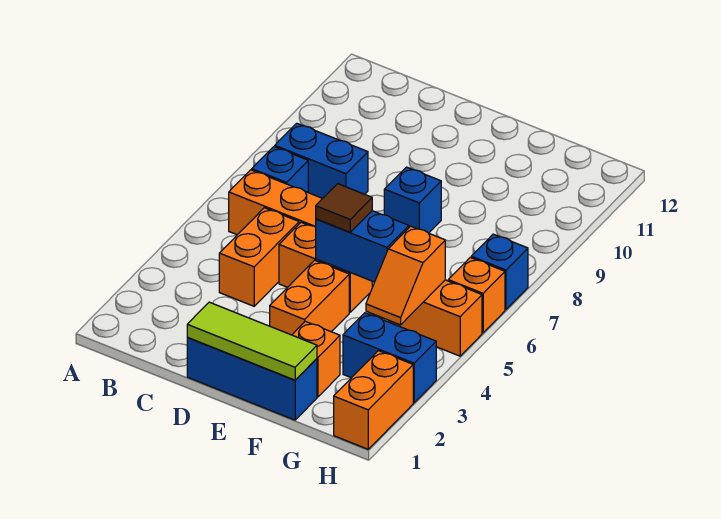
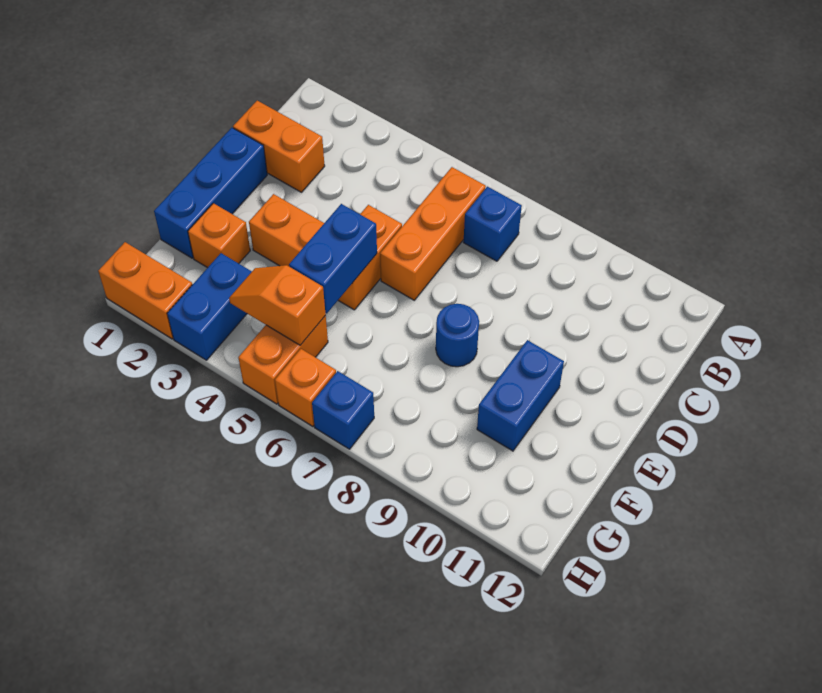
blue brick B8:C8 level 1 -> blue brick E10:F10 level 1
orange brick C4:C5 level 1 -> orange brick C1:C2 level 1
lime tile D1:F1 level 2 -> none
brown tile E5 level 3 -> none
blue brick E8 level 1 -> blue round brick E8 level 1

